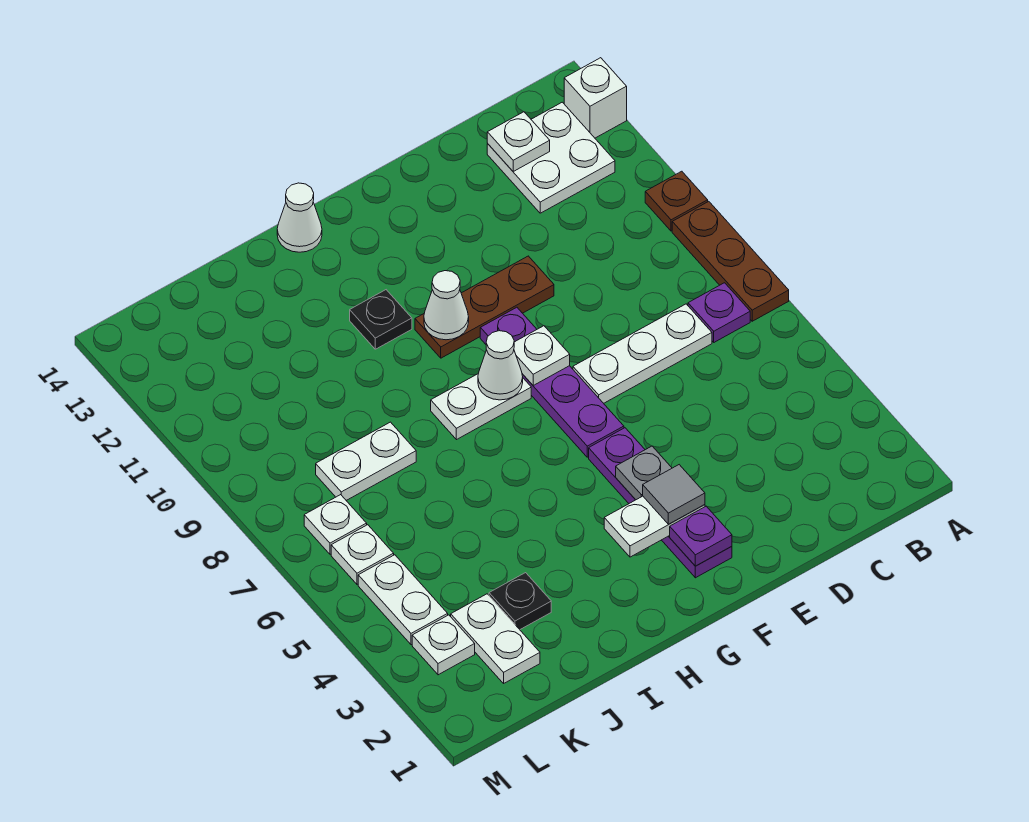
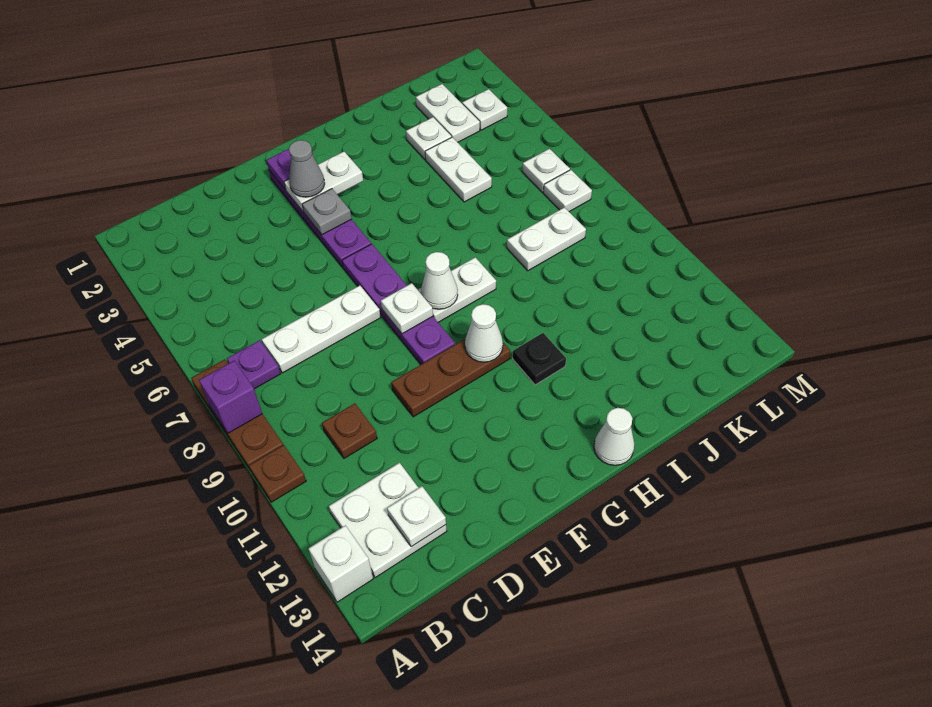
none -> purple brick A8 level 2
none -> brown plate C10 level 1
grey tile F3 level 3 -> grey cone F3 level 3
black plate J3 level 1 -> white plate J3 level 1
white plate L4:L5 level 1 -> white plate J4:J5 level 1

